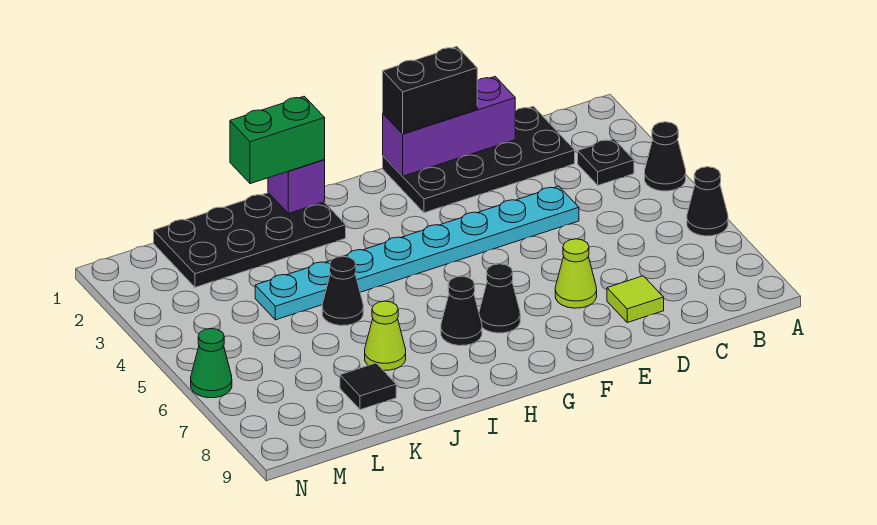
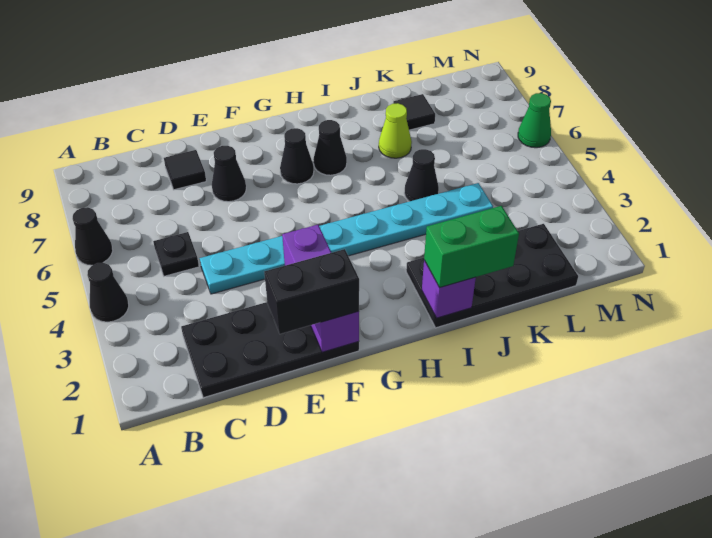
black plate B3 level 1 -> black plate C5 level 1
purple brick D1:F1 level 2 -> purple brick F1:F3 level 2
lime tile D8 level 1 -> black tile D8 level 1
lime cone E7 level 1 -> black cone E7 level 1

